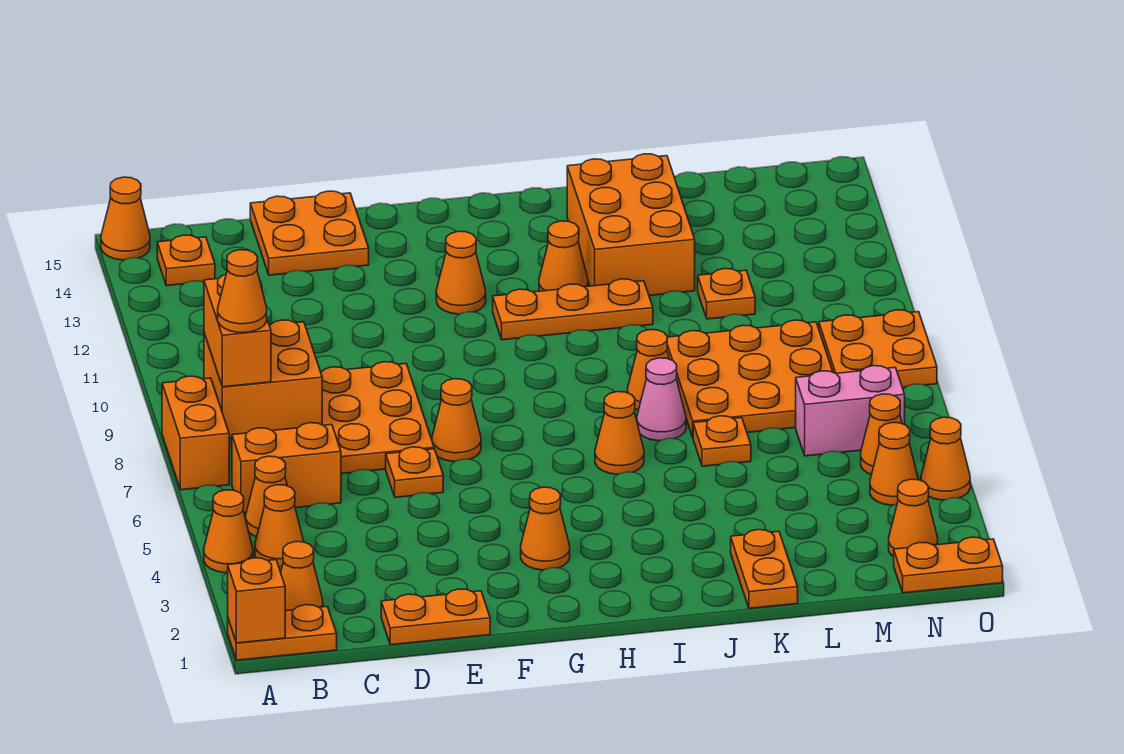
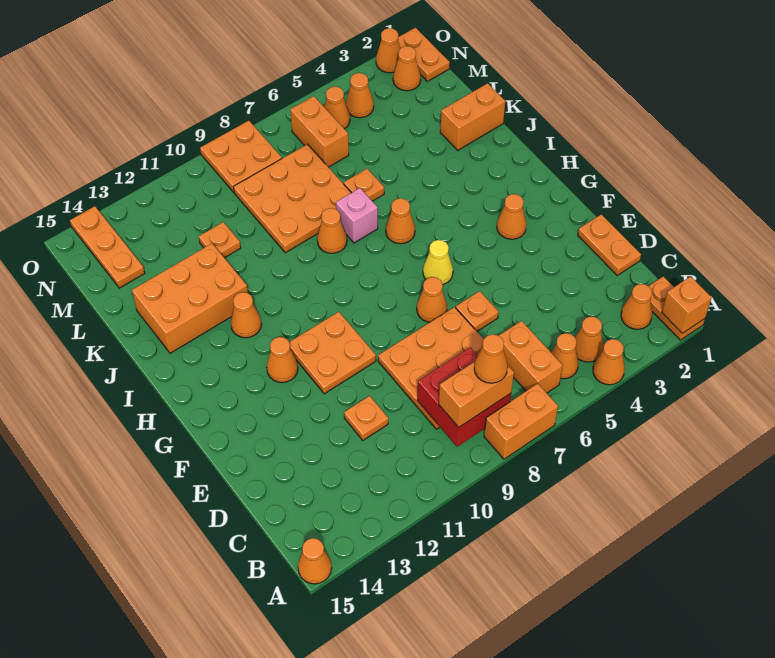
orange brick B8:C9 level 2 -> red brick B8:C9 level 2
orange plate B14 level 1 -> orange plate D11 level 1
orange plate D14:E15 level 1 -> orange plate F10:G11 level 1
none -> yellow cone G6 level 1
orange plate H11:J11 level 1 -> orange plate M14:O14 level 1
pink cone J7 level 1 -> pink brick J7 level 1
orange plate K1:K2 level 1 -> orange brick K1:K2 level 1
pink brick M6:N6 level 1 -> orange brick M6:N6 level 1
orange cone O4 level 1 -> orange cone O2 level 1

